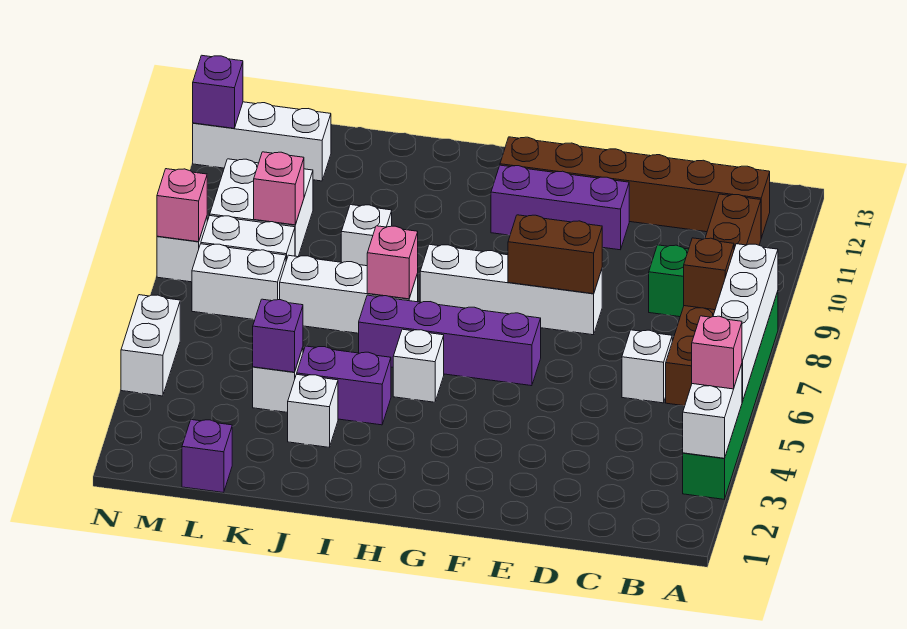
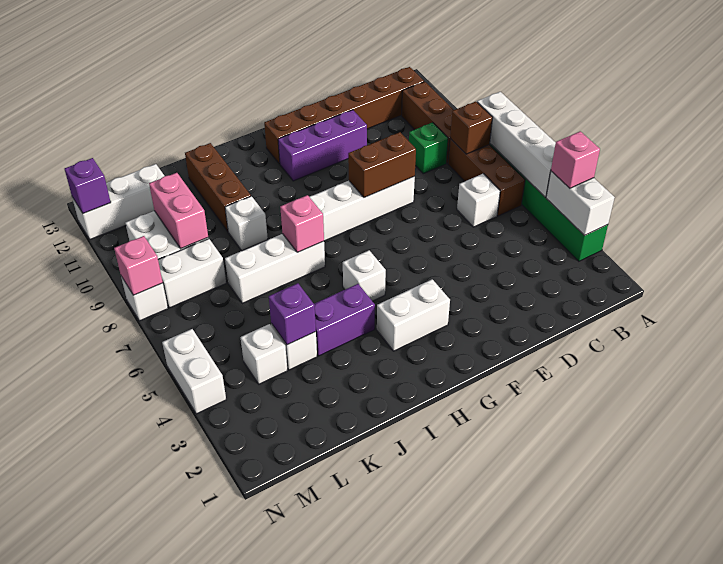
purple brick F6:I6 level 1 -> none
white brick J3 level 1 -> white brick L4 level 1
none -> brown brick J10:J12 level 1
purple brick L1 level 1 -> none
white brick L7:M7 level 1 -> white brick G3:H3 level 1
pink brick L9 level 2 -> pink brick L9:L10 level 2

